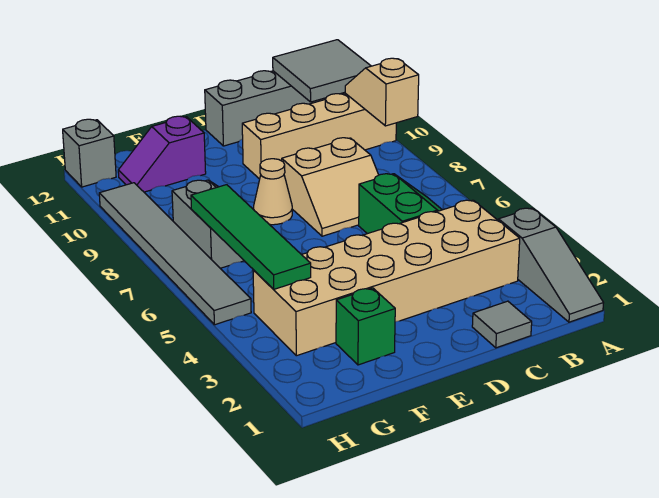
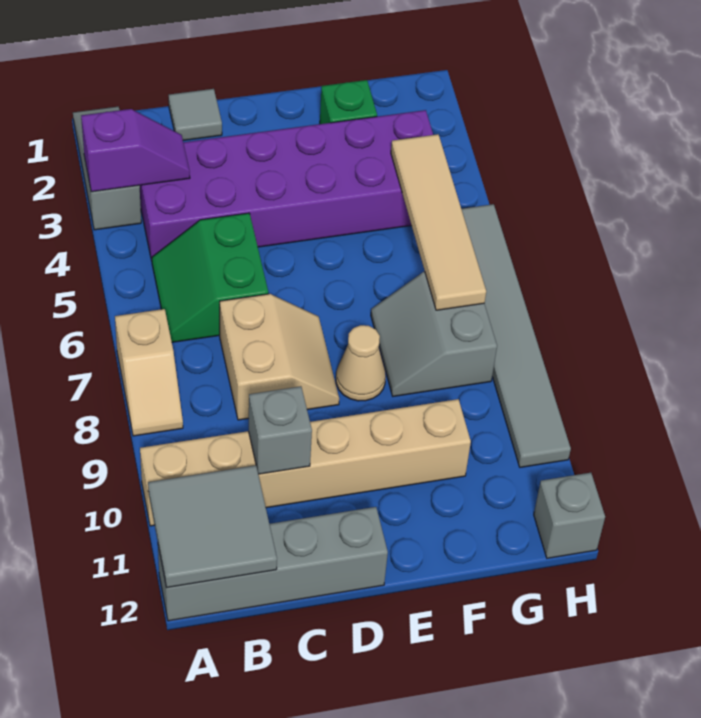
tan slope A9:A10 level 2 top 9 -> tan slope A7:A8 level 1 top 7
tan brick A10:D10 level 1 -> tan brick A10:F10 level 1
tan brick B3:G4 level 1 -> purple brick B3:G4 level 1
tan slope C7:D8 level 1 top 8 -> tan slope C7:D8 level 1 top C
none -> grey brick C10 level 2
purple slope F11:G11 level 1 top F -> purple slope A3:B3 level 2 top A
green tile G4:G7 level 2 -> tan tile G4:G7 level 2

